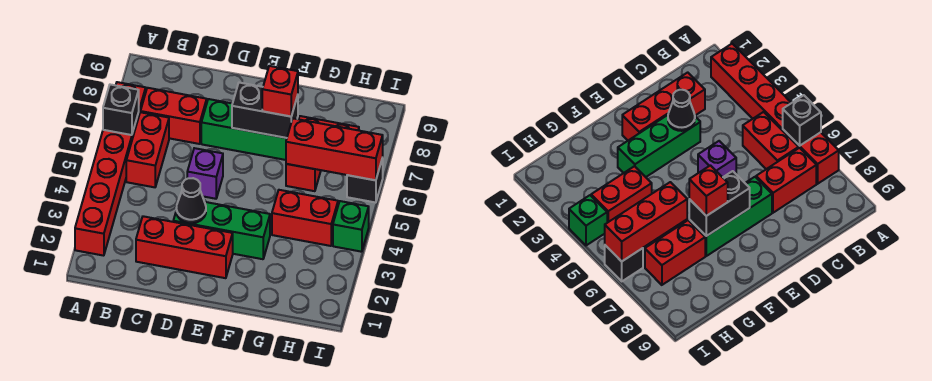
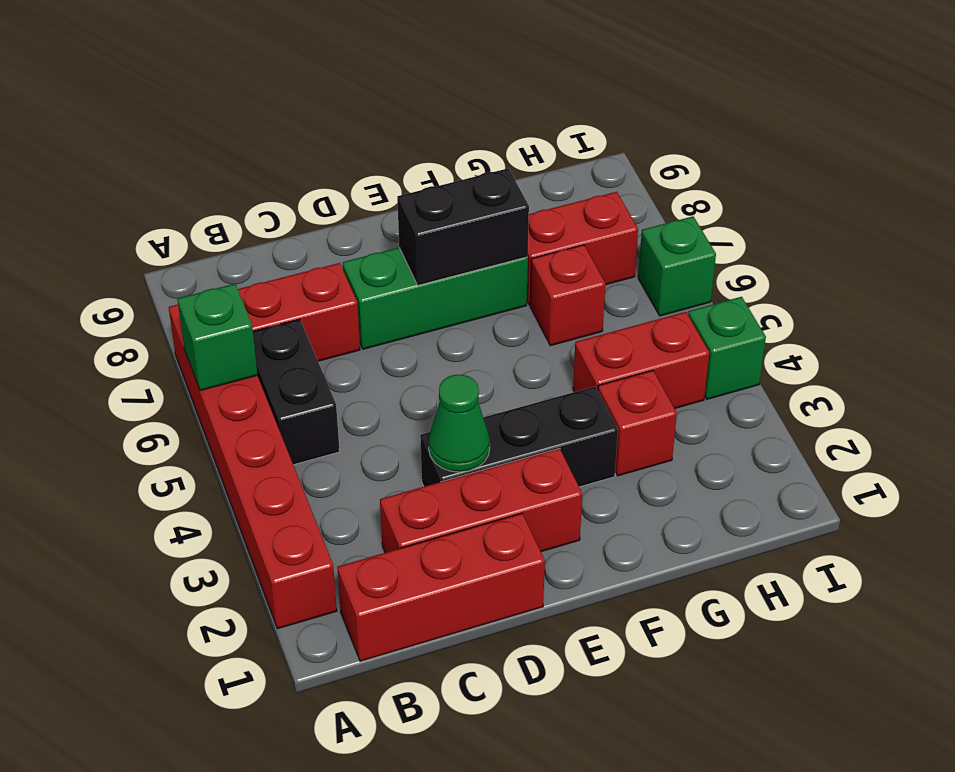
black brick A6 level 2 -> green brick A6 level 2
red brick B5:B6 level 1 -> black brick B5:B6 level 1
green brick D3:F3 level 1 -> black brick D3:F3 level 1
black cone D3 level 2 -> green cone D3 level 2
purple brick D5 level 1 -> none
red brick F7 level 3 -> red brick G3 level 1
red brick G6:I6 level 2 -> red brick B1:D1 level 1
black brick I6 level 1 -> green brick I6 level 1

